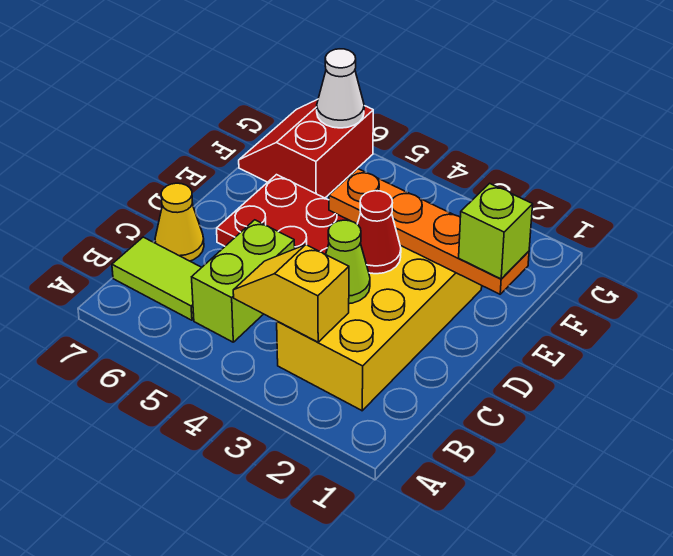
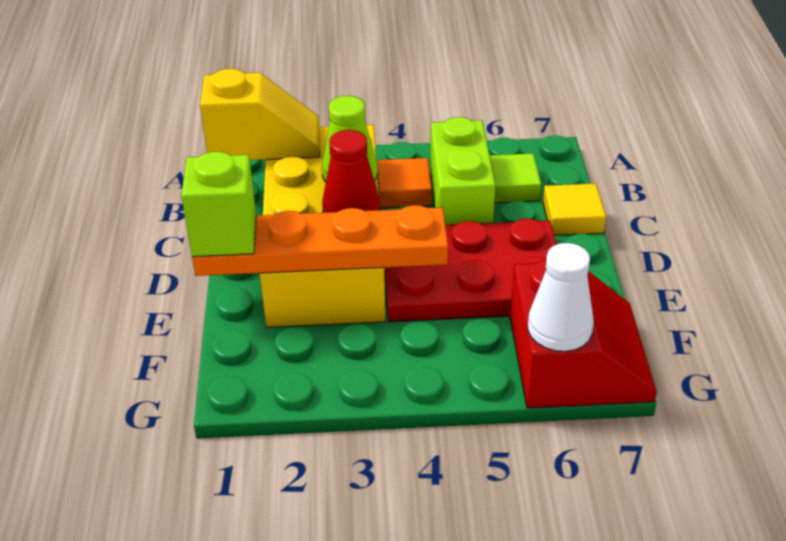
yellow slope B3:B4 level 2 top 3 -> yellow slope B1:B2 level 2 top 1
none -> orange tile B4 level 1
lime tile B6:B7 level 1 -> lime tile B6 level 1
yellow cone C7 level 1 -> yellow tile C7 level 1

